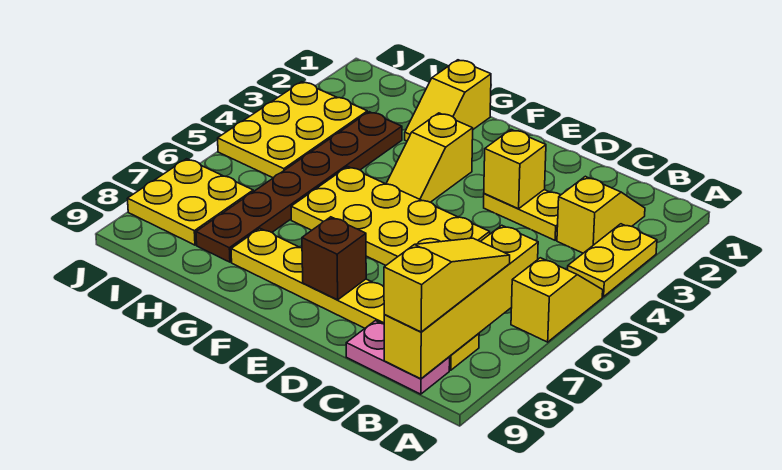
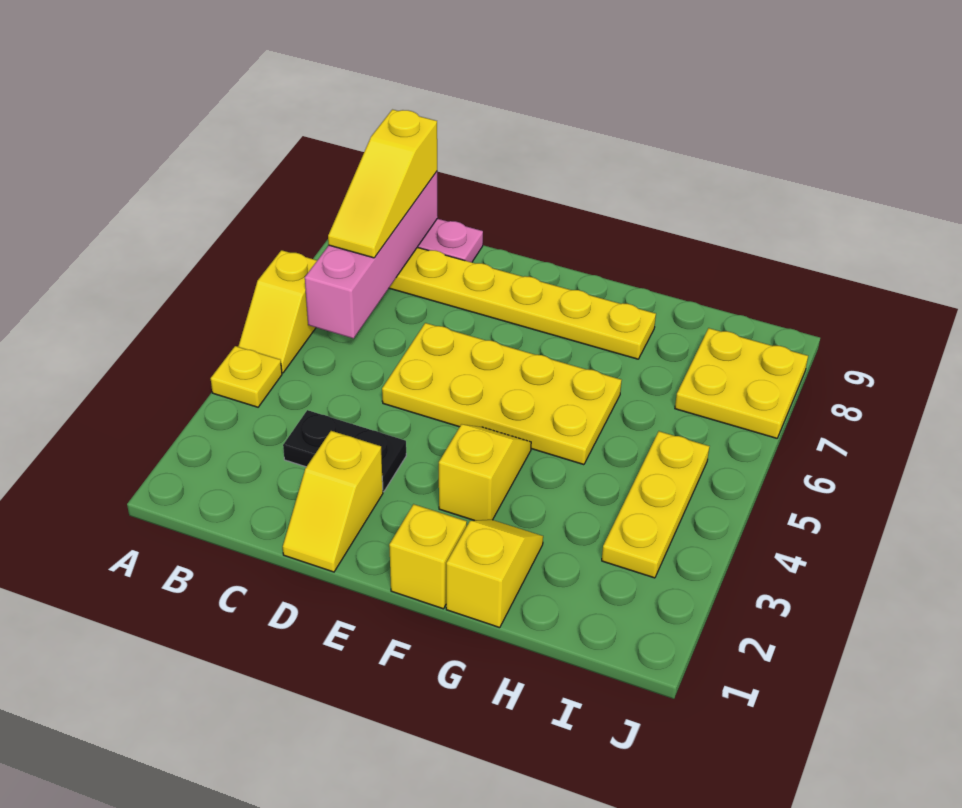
yellow plate A3:A4 level 1 -> yellow plate A4 level 1
yellow slope B2:B3 level 1 top 3 -> yellow slope D1:D2 level 1 top 2
yellow brick B6:B9 level 2 -> pink brick B6:B9 level 2
yellow plate C3:D3 level 1 -> black plate C3:D3 level 1
yellow brick D3 level 2 -> yellow brick F1 level 1
brown brick E8 level 2 -> none
brown plate H3:H8 level 1 -> none
yellow plate I3:J5 level 1 -> yellow plate I3:I5 level 1

